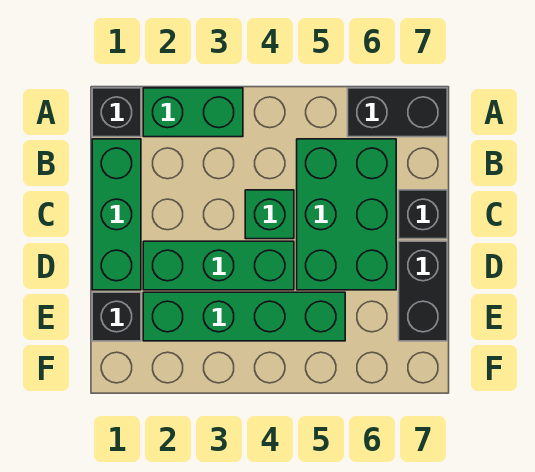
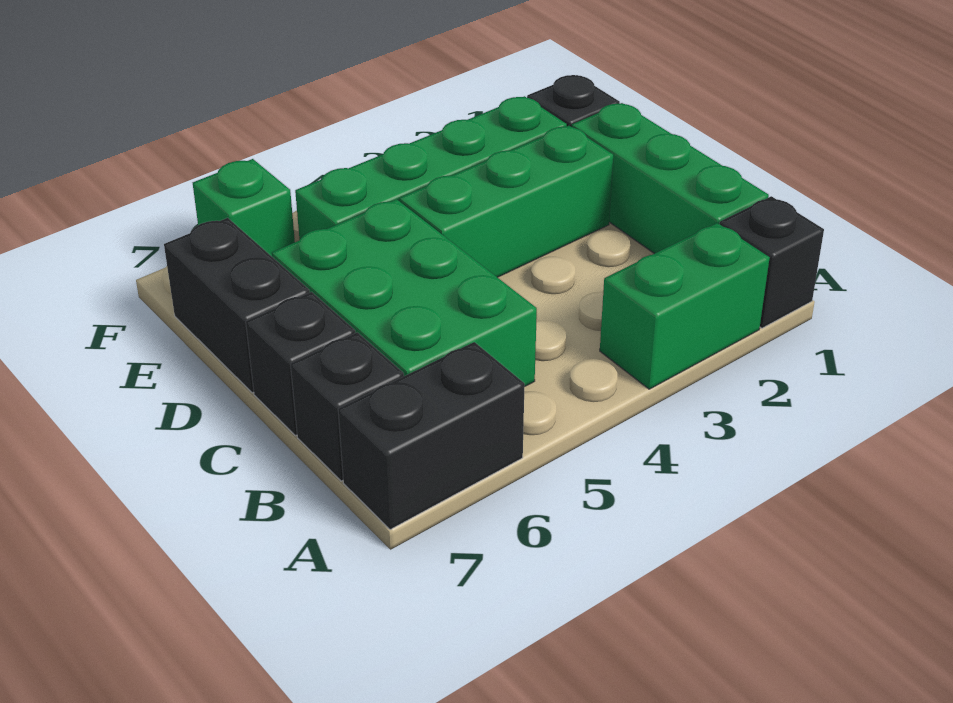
none -> black brick B7 level 1
green brick C4 level 1 -> green brick F6 level 1

